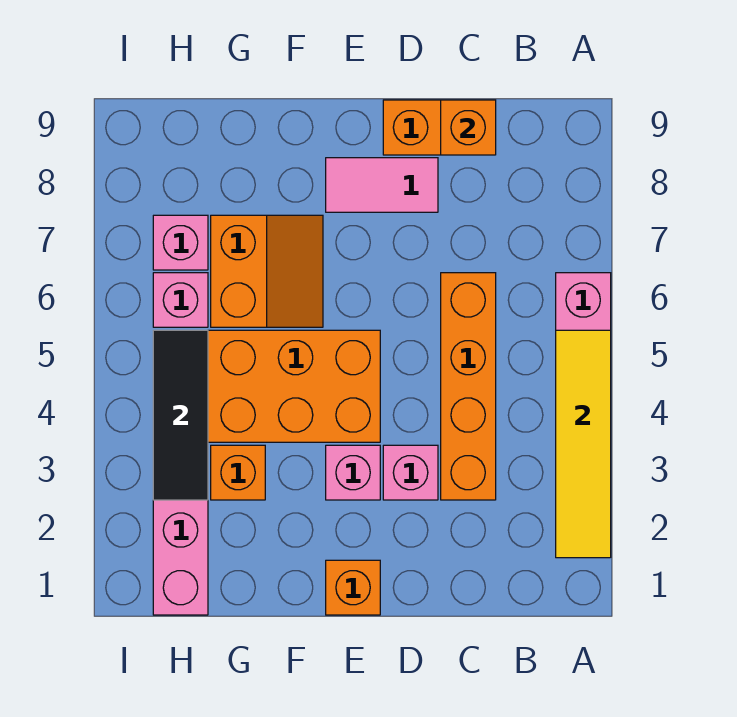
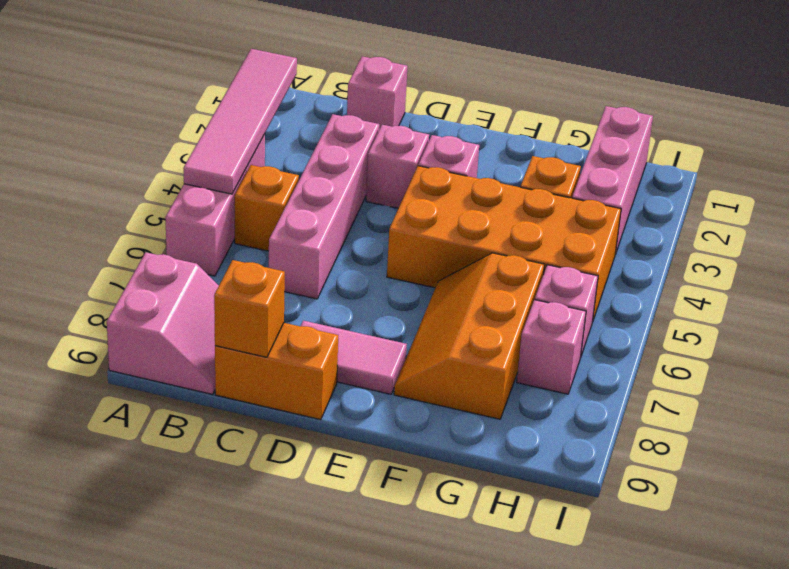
yellow tile A2:A5 level 2 -> pink tile A2:A5 level 2
none -> pink slope A8:B9 level 1 top A
none -> pink brick C1 level 1
orange brick C3:C6 level 1 -> pink brick C3:C6 level 1
orange brick E1 level 1 -> orange brick B5 level 1
orange slope F6:G7 level 1 top G -> orange slope F6:G8 level 1 top G
black tile H3:H5 level 2 -> none

